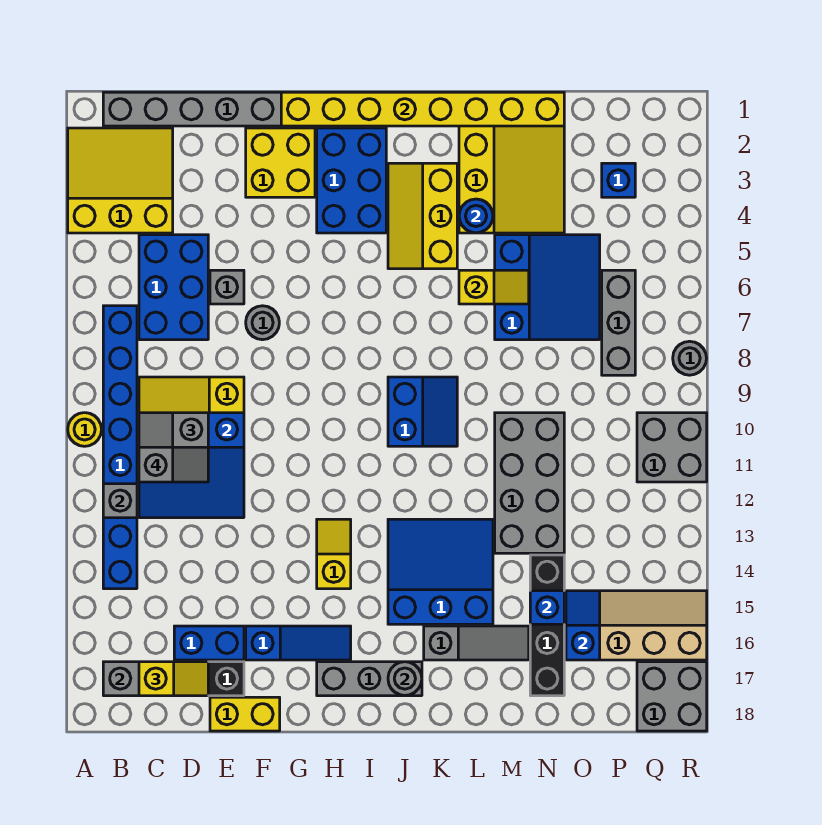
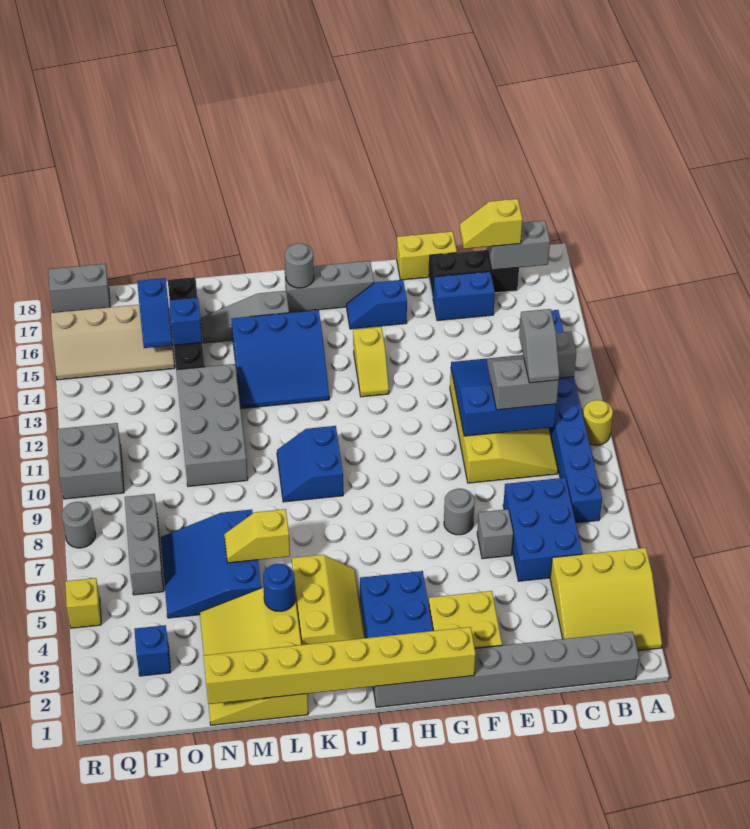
blue slope F16:H16 level 1 top F -> blue slope G16:H16 level 1 top G
grey brick Q17:R18 level 1 -> grey brick Q18:R18 level 1
none -> yellow brick R5 level 1

